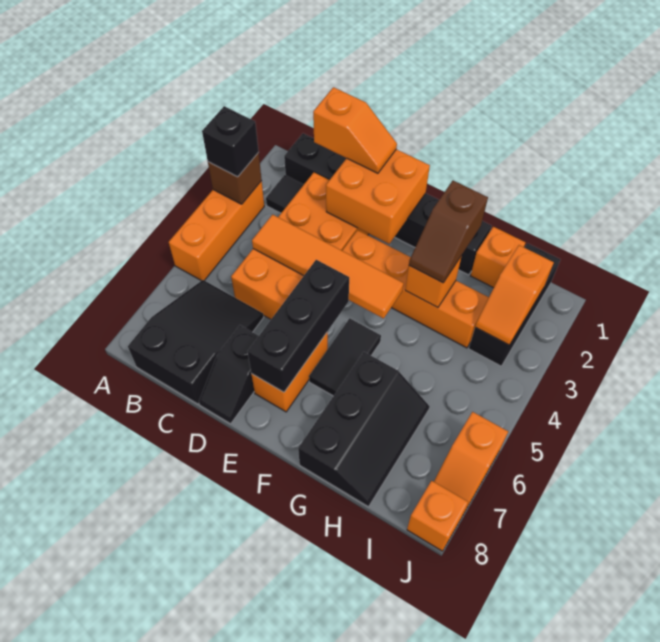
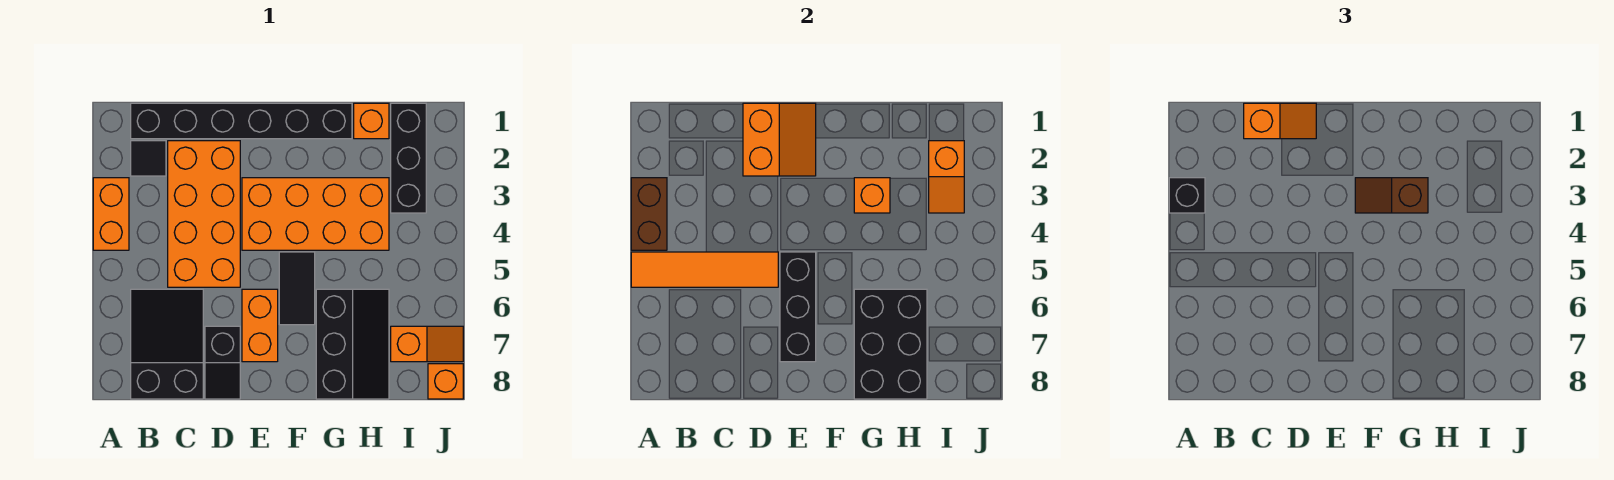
orange brick A3:A5 level 1 -> orange brick A3:A4 level 1
brown brick A3 level 2 -> brown brick A3:A4 level 2
orange tile C4:F4 level 2 -> orange tile A5:D5 level 2
orange brick D1:E2 level 2 -> orange slope D1:E2 level 2 top D
orange brick E3:H3 level 1 -> orange brick E3:H4 level 1
brown slope G2:G3 level 3 top 2 -> brown slope F3:G3 level 3 top G
none -> black brick G6:H8 level 2
orange slope J6:J7 level 1 top 6 -> orange slope I7:J7 level 1 top I

